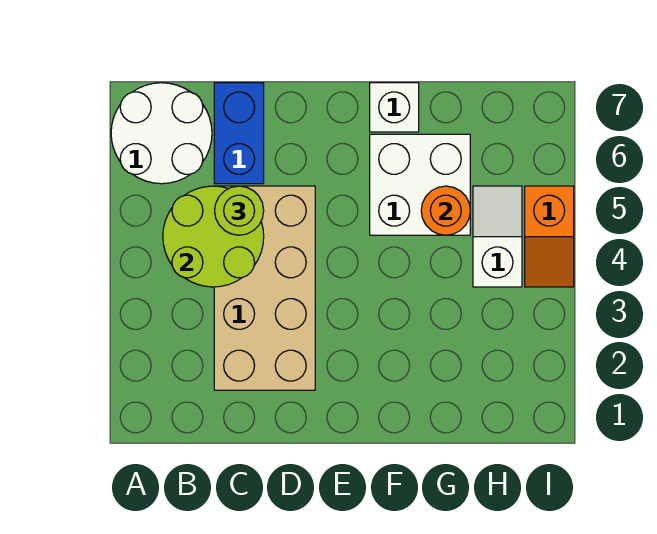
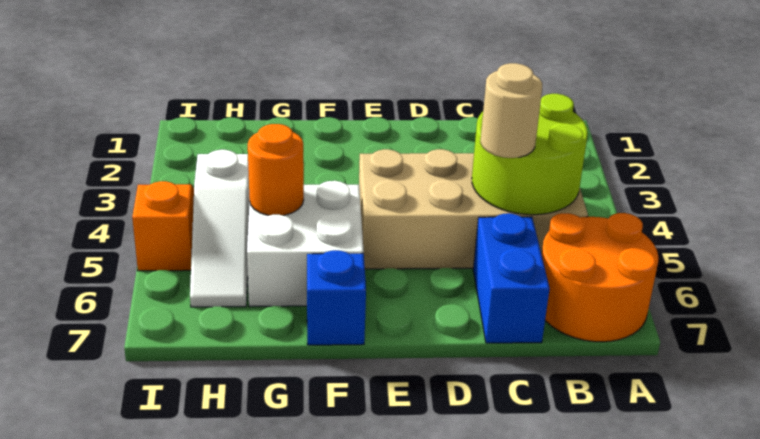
white round brick A6:B7 level 1 -> orange round brick A6:B7 level 1
tan brick C2:D5 level 1 -> tan brick B4:E5 level 1
lime round brick C5 level 3 -> tan round brick C5 level 3
white brick F7 level 1 -> blue brick F7 level 1
white slope H4:H5 level 1 top 4 -> white slope H4:H6 level 1 top 4

